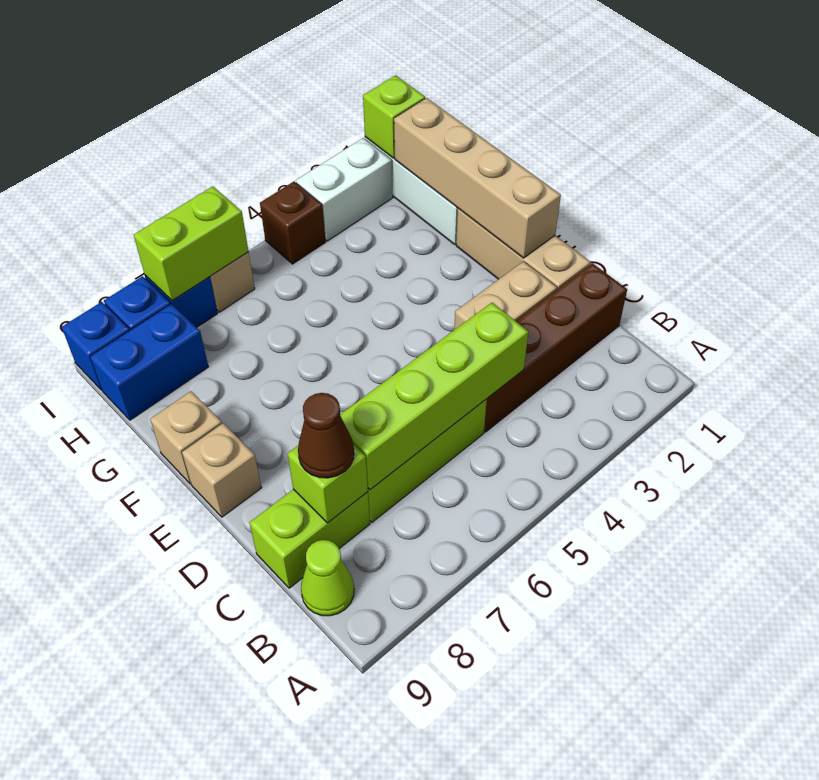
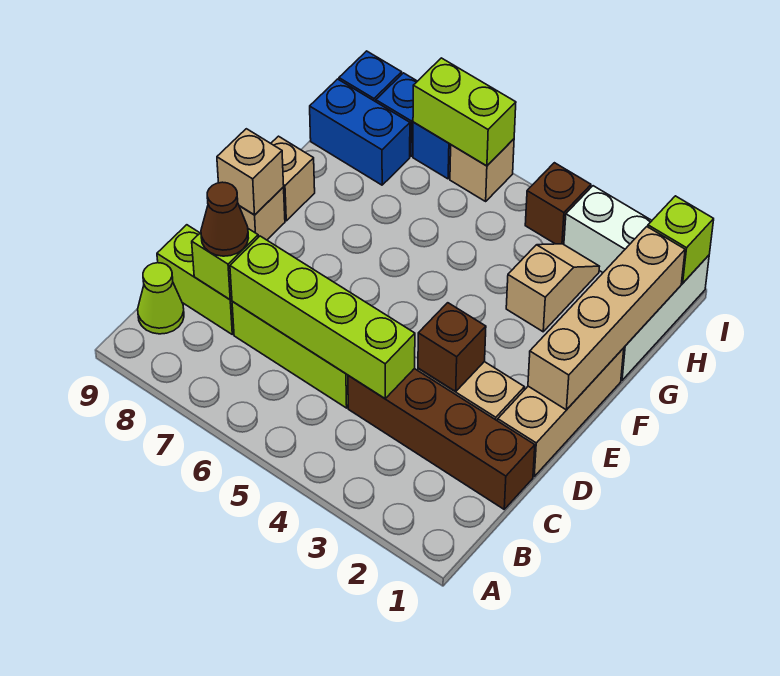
none -> brown brick D3 level 2
none -> tan brick E9 level 2
none -> tan slope G3:H3 level 1 top G

